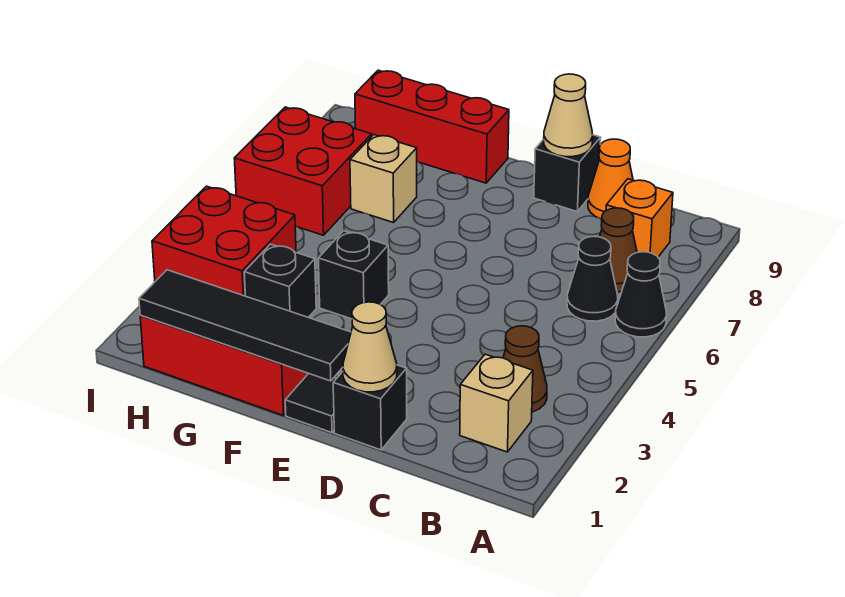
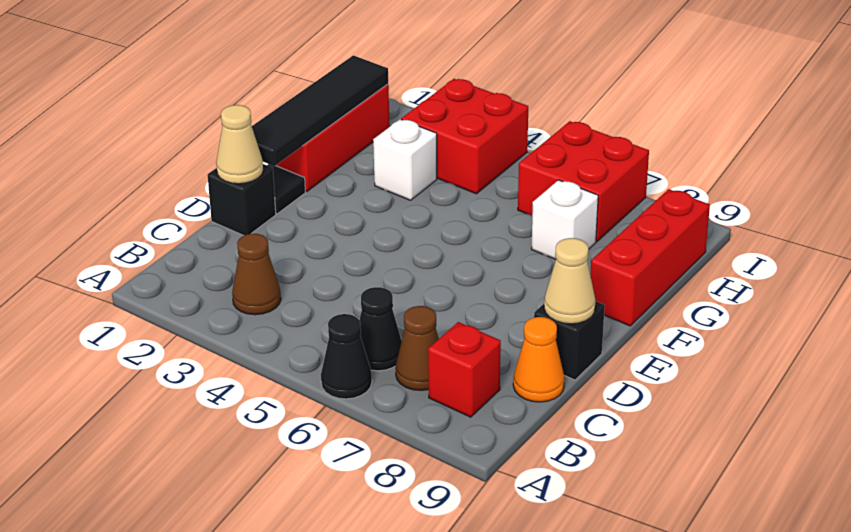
tan brick B2 level 1 -> none
orange brick B8 level 1 -> red brick B8 level 1
black brick F4 level 1 -> none
black brick G3 level 1 -> white brick G3 level 1
tan brick G7 level 1 -> white brick G7 level 1

